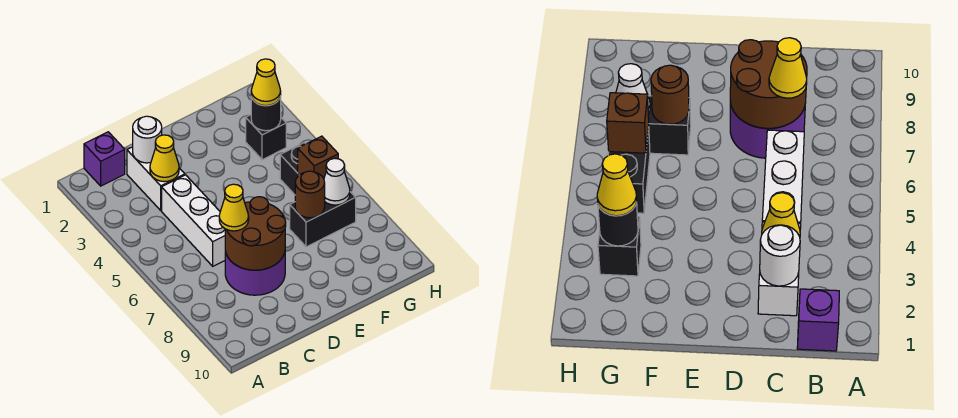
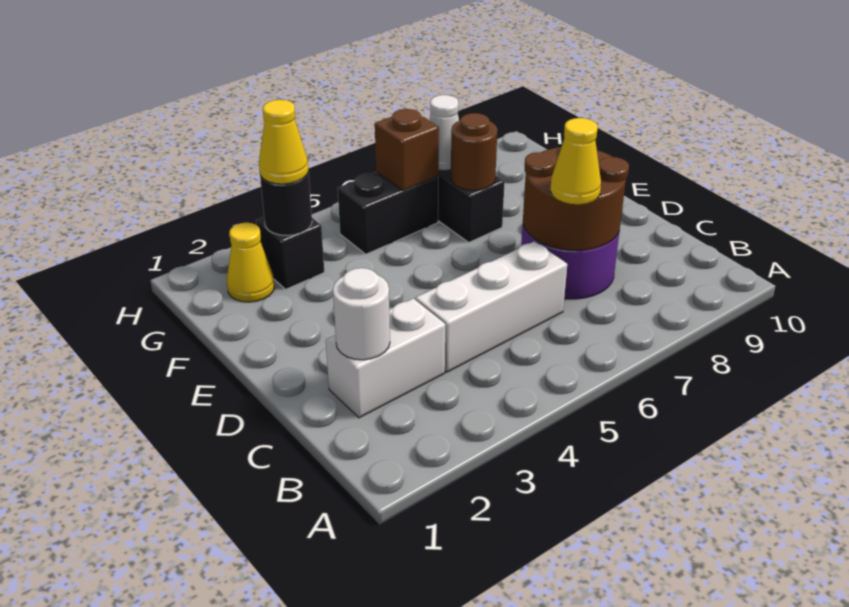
purple brick B1 level 1 -> none
yellow cone C3 level 2 -> yellow cone G2 level 1

